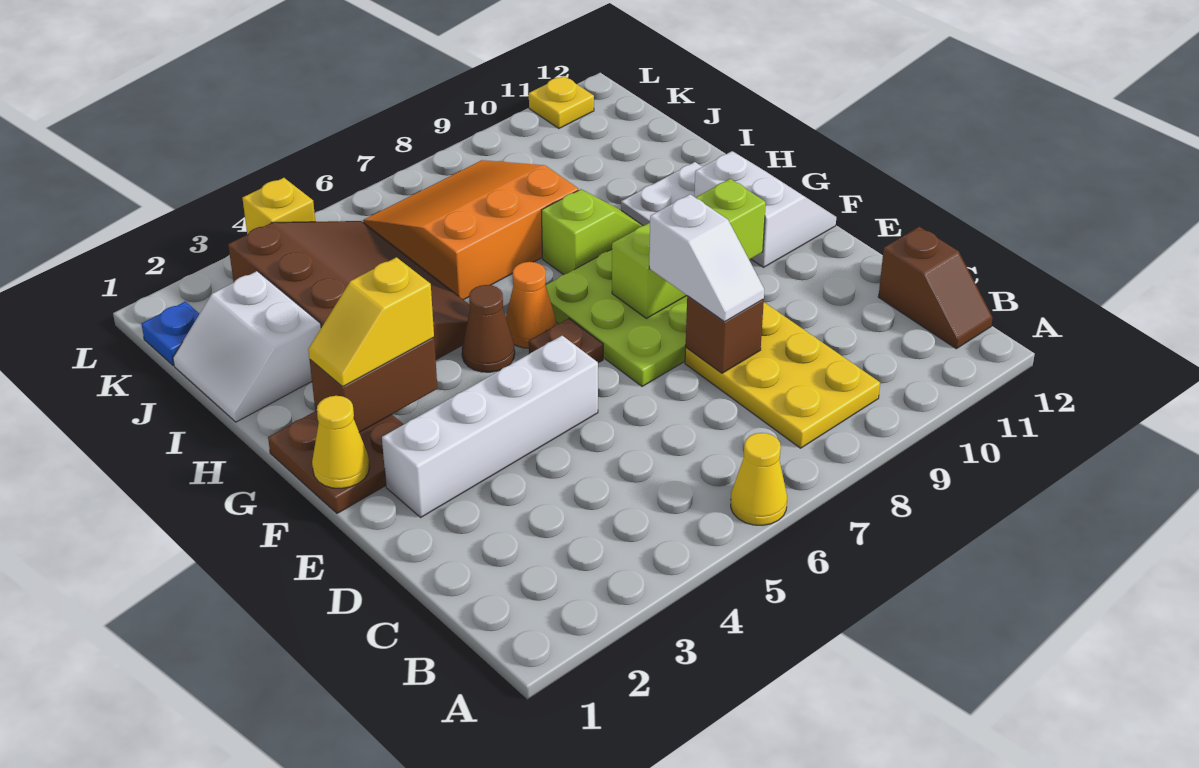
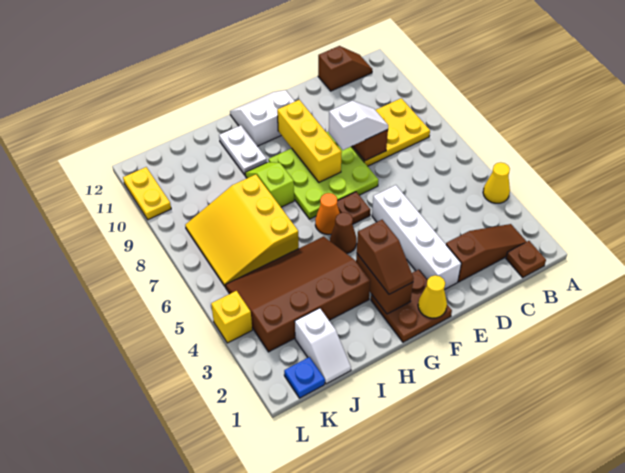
yellow cone A6 level 1 -> yellow cone A4 level 1
none -> brown plate B1 level 1
none -> brown slope B2:D2 level 1 top D
lime brick F8:F10 level 2 -> yellow brick F8:F10 level 2
yellow slope G2:G3 level 3 top 3 -> brown slope G2:G3 level 3 top 3
white slope I1:J2 level 1 top 2 -> white slope J1:J2 level 1 top 2
orange slope I6:K8 level 1 top I -> yellow slope I6:K8 level 1 top I
yellow plate L11 level 1 -> yellow plate L10:L11 level 1

